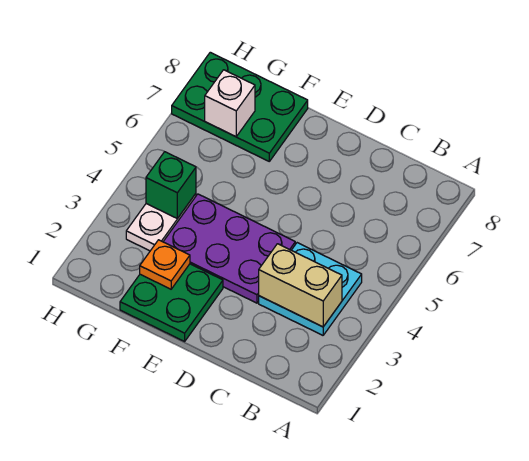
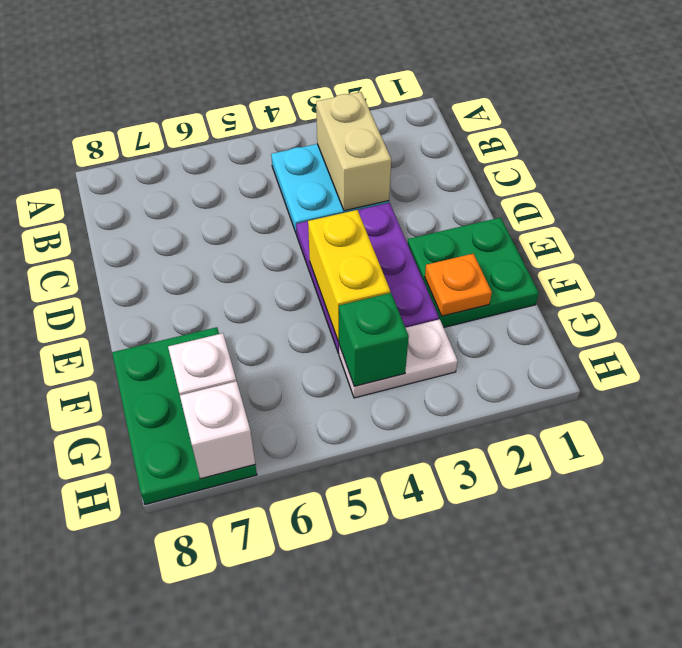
none -> yellow brick E4:F4 level 2
none -> white brick H7 level 2

